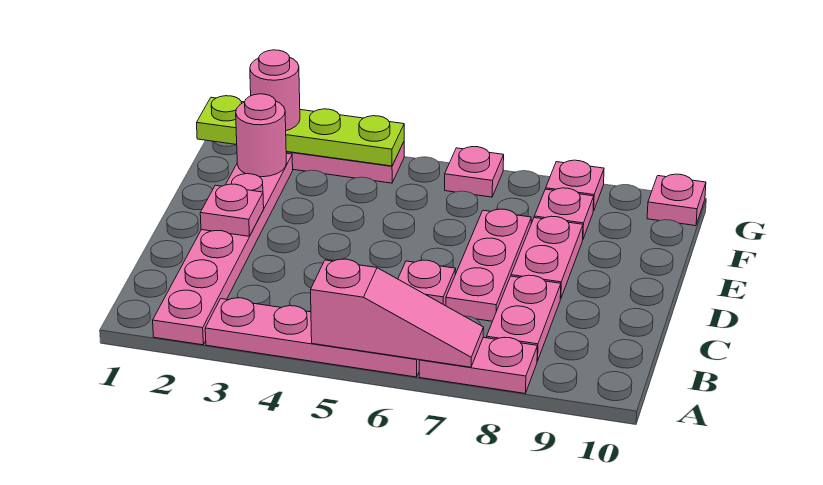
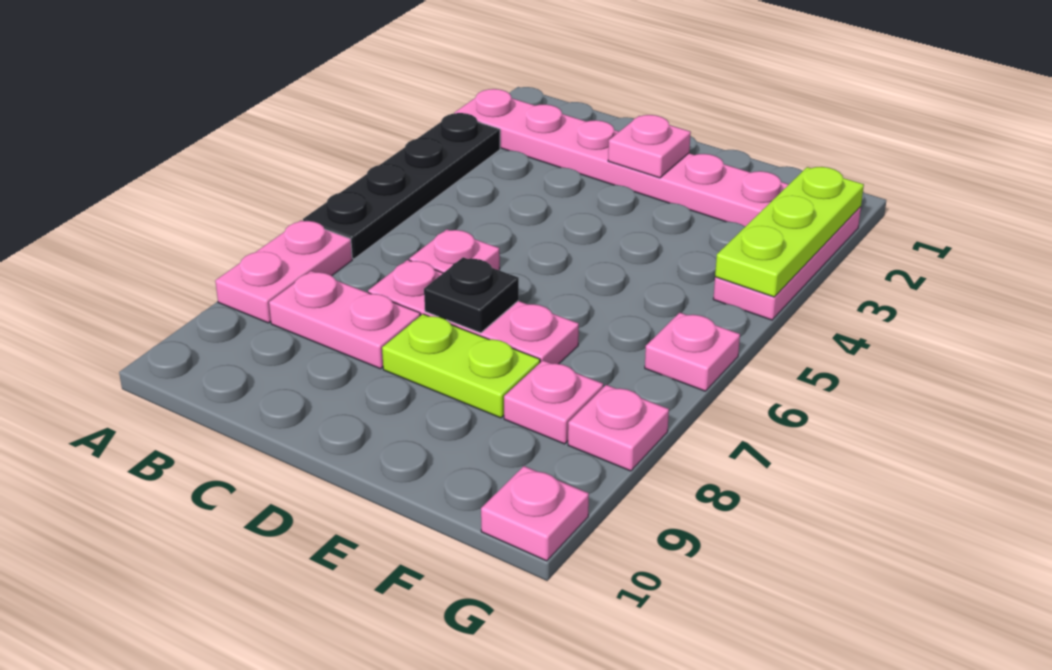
pink plate A3:A6 level 1 -> black plate A3:A6 level 1
pink slope A5:A7 level 2 top 5 -> none
none -> black plate D7 level 2
pink plate D8:E8 level 1 -> lime plate D8:E8 level 1
pink round brick F2 level 2 -> none
lime plate G1:G4 level 2 -> lime plate G2:G4 level 2
pink round brick G2 level 3 -> none

